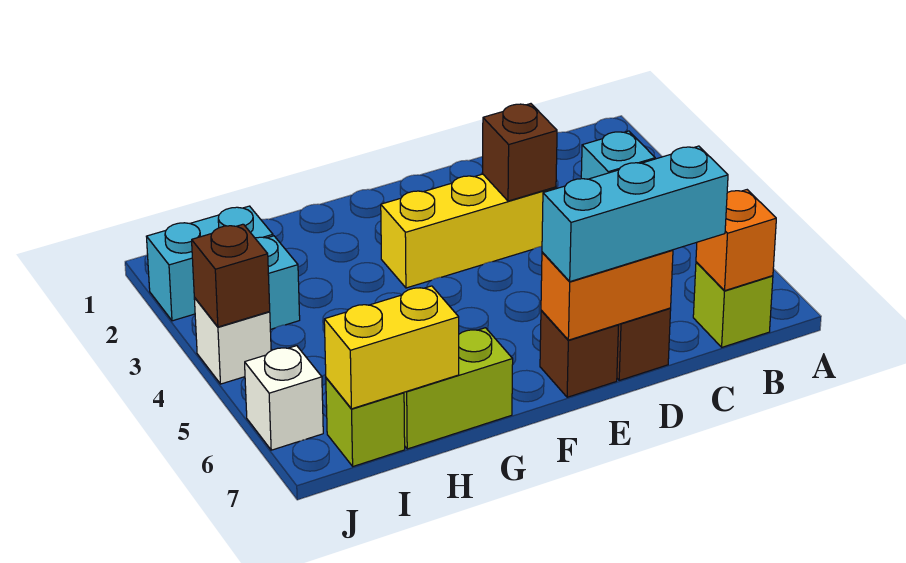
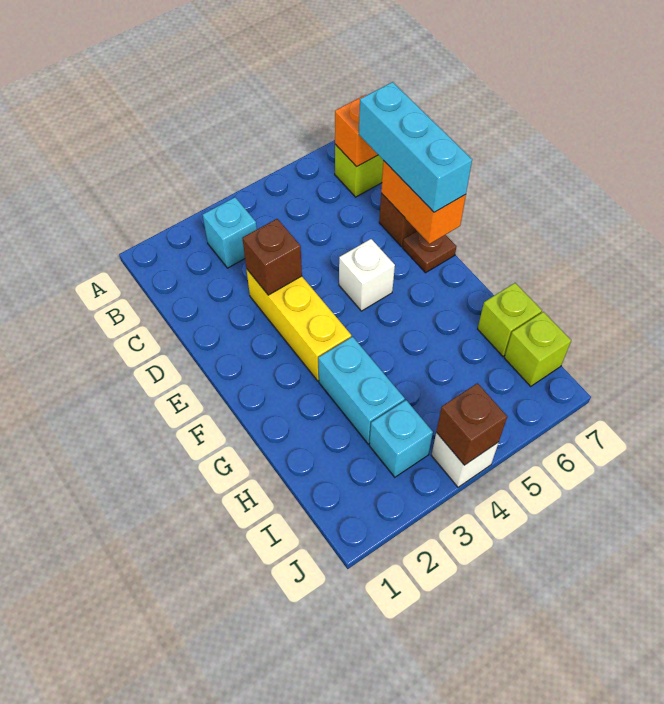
brown brick E7 level 1 -> brown plate E7 level 1
lime brick G7:H7 level 1 -> lime brick H7 level 1
yellow brick H7:I7 level 2 -> none
cyan brick I2:J2 level 1 -> cyan brick G3:H3 level 1
white brick J6 level 1 -> white brick E5 level 1

